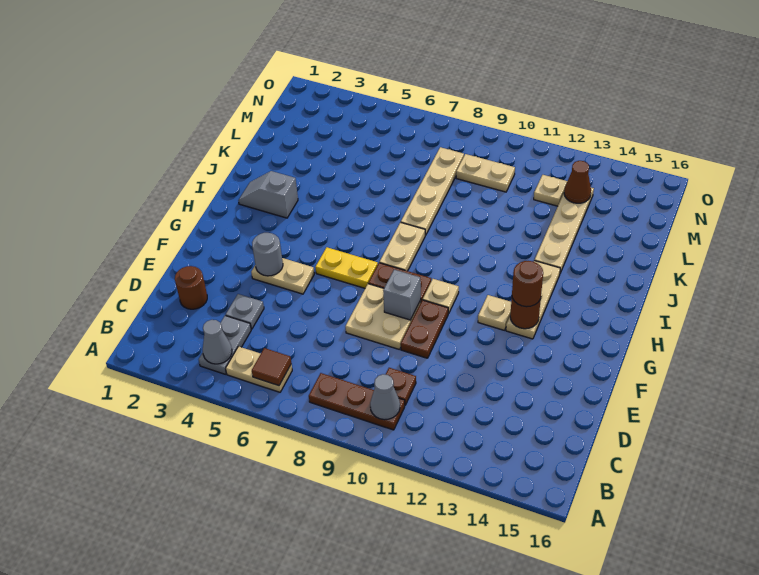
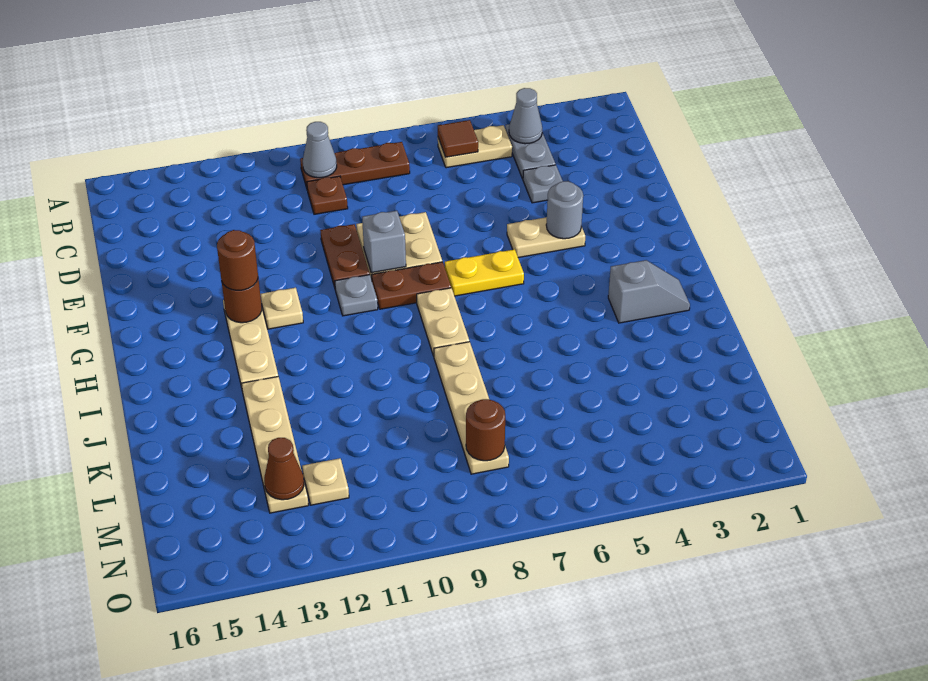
brown round brick D2 level 1 -> brown round brick M8 level 2
tan plate G10 level 1 -> grey plate G10 level 1
tan plate M9:M10 level 1 -> none

